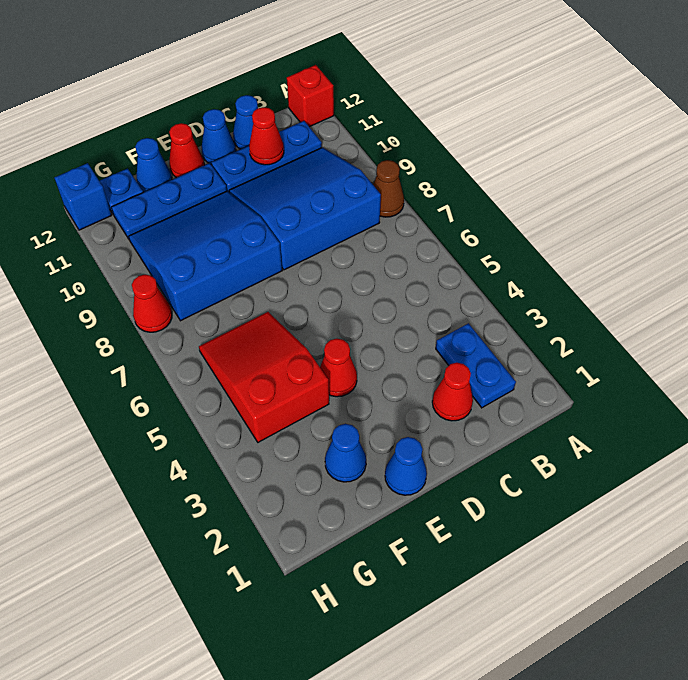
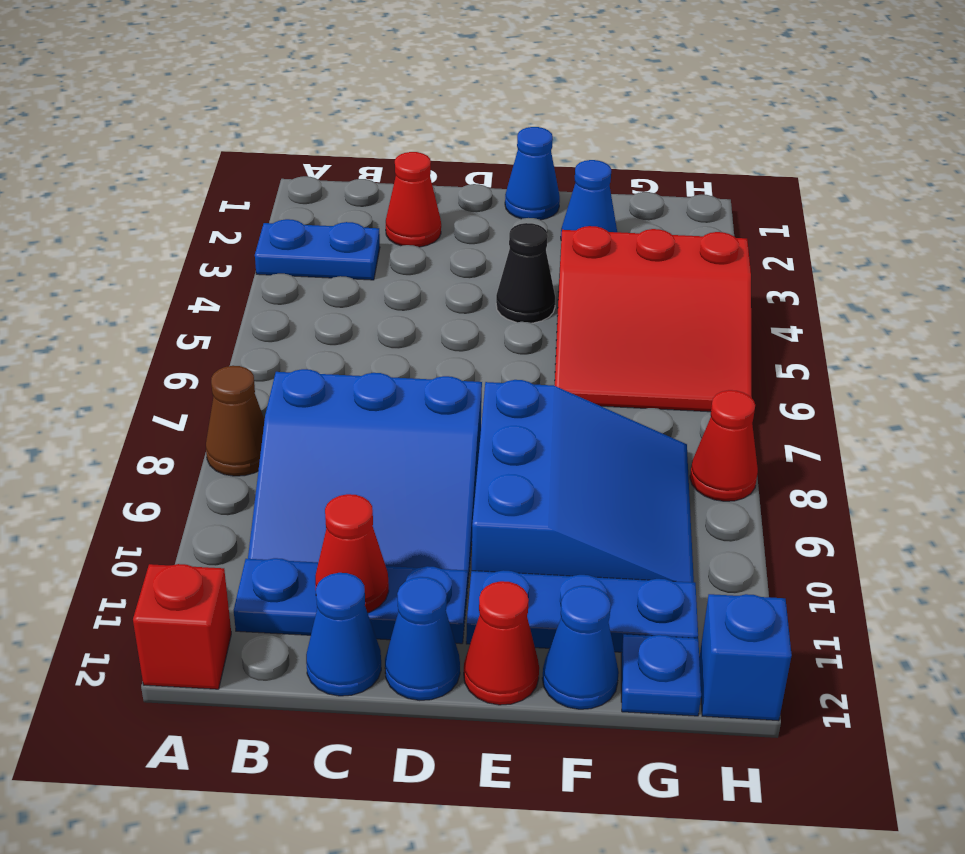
blue plate B2:B3 level 1 -> blue plate A3:B3 level 1
red cone E4 level 1 -> black cone E4 level 1
blue slope E8:G10 level 1 top 8 -> blue slope E8:G10 level 1 top E
red slope F4:G6 level 1 top 4 -> red slope F4:H6 level 1 top 4

